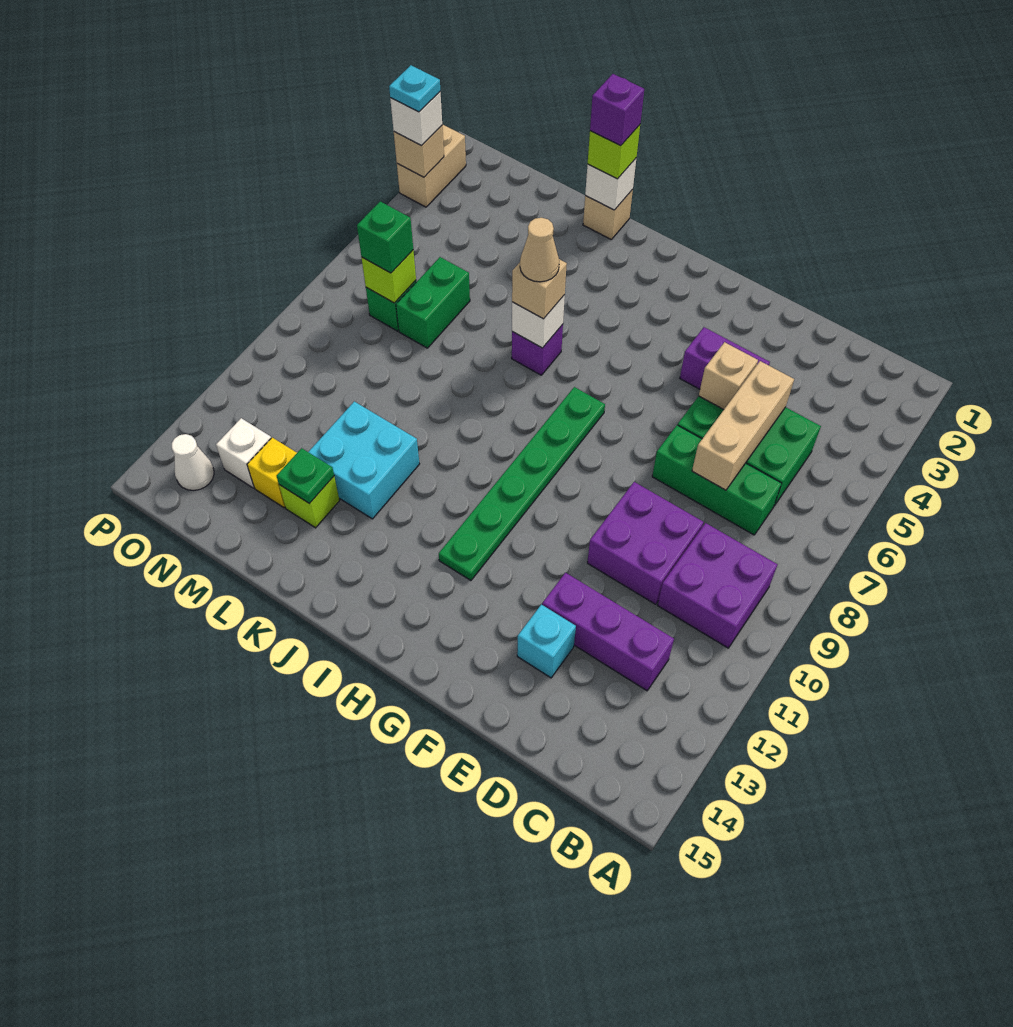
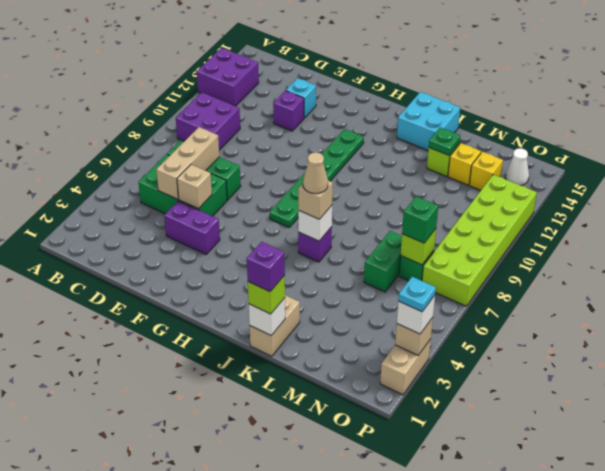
purple brick C12:E12 level 1 -> purple brick E12 level 1
purple brick D9:E10 level 1 -> purple brick A12:B13 level 1
tan brick K1 level 1 -> tan brick K1:K2 level 1
cyan brick K11:L12 level 1 -> cyan brick J14:K15 level 1
white brick N13 level 1 -> yellow brick N13 level 1
none -> lime brick O7:P12 level 1

